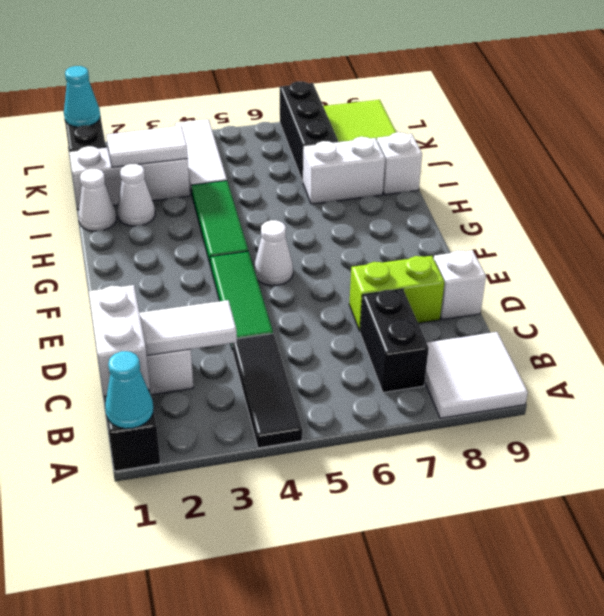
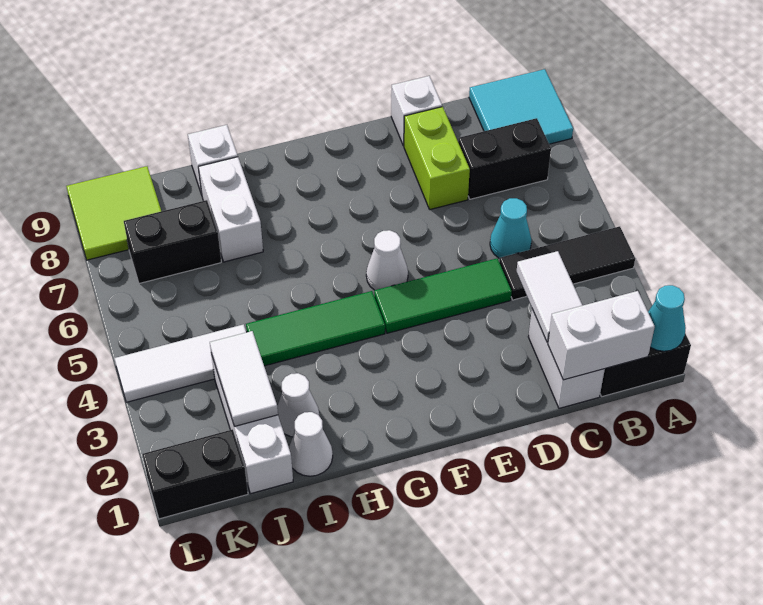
white tile A8:B9 level 1 -> cyan tile A8:B9 level 1
black brick J7:L7 level 1 -> black brick J7:K7 level 1
cyan cone L1 level 2 -> cyan cone C5 level 1

